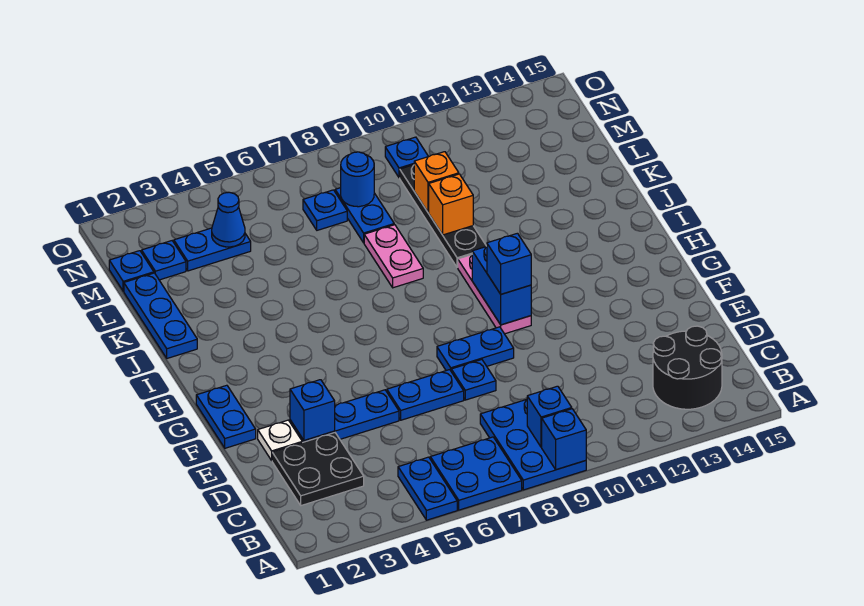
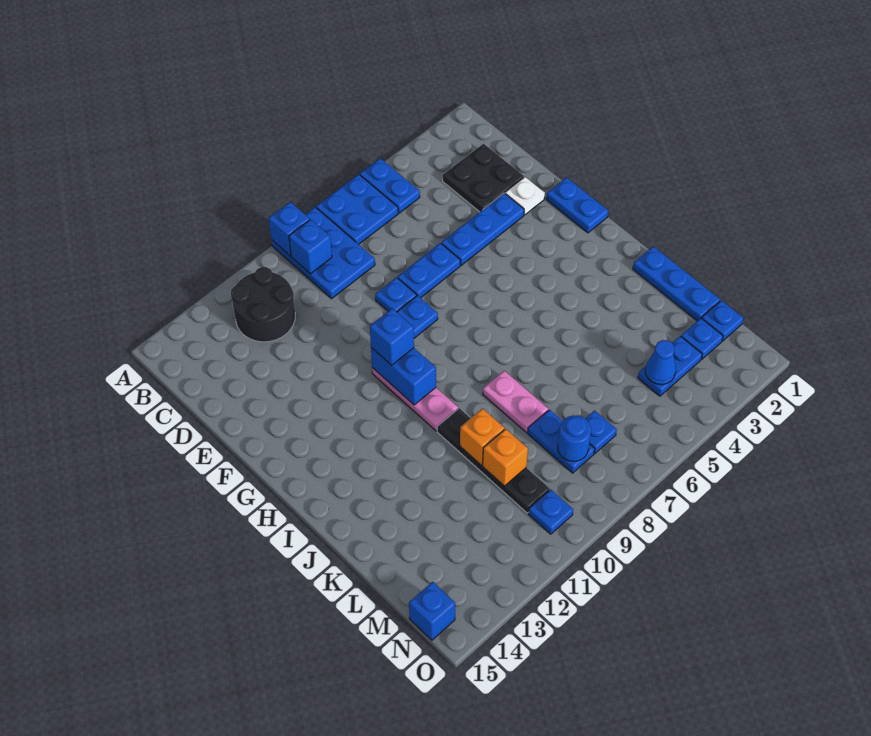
black round brick B13:C14 level 1 -> black round brick B11:C12 level 1
blue brick E3 level 2 -> blue brick N15 level 1

